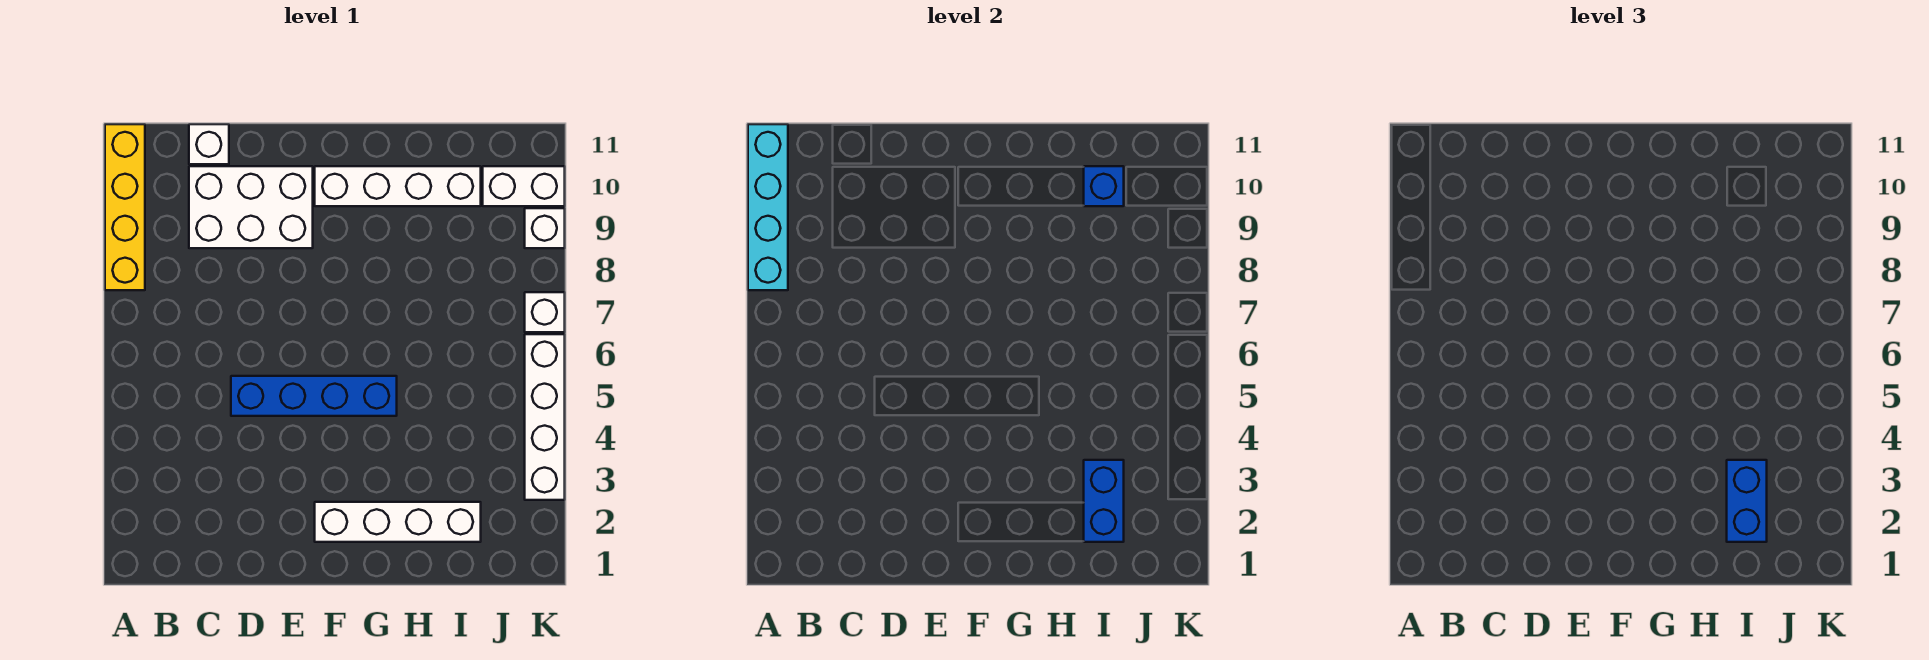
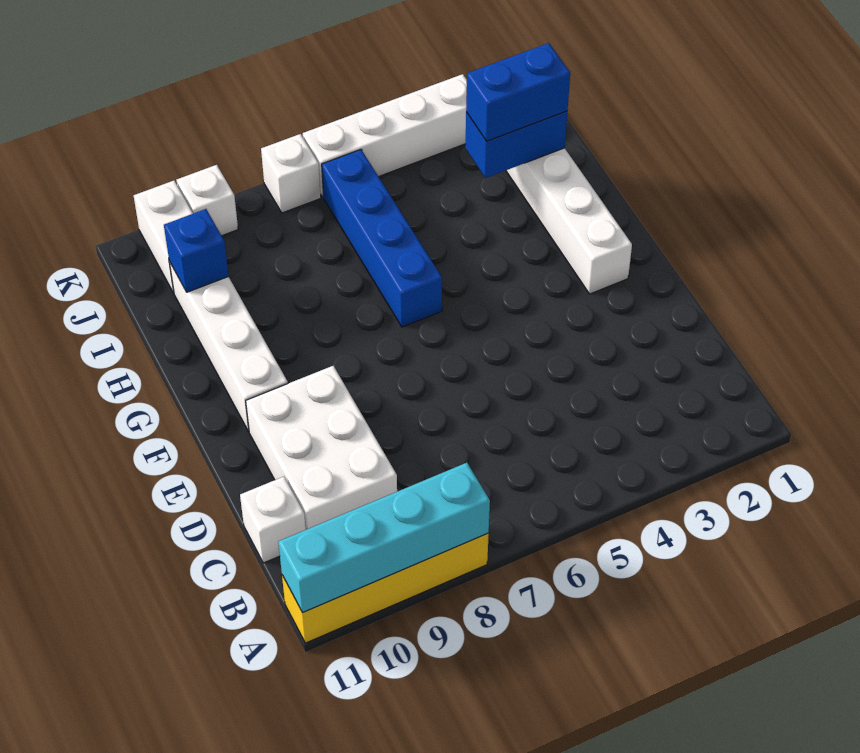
blue brick D5:G5 level 1 -> blue brick G6:J6 level 1

